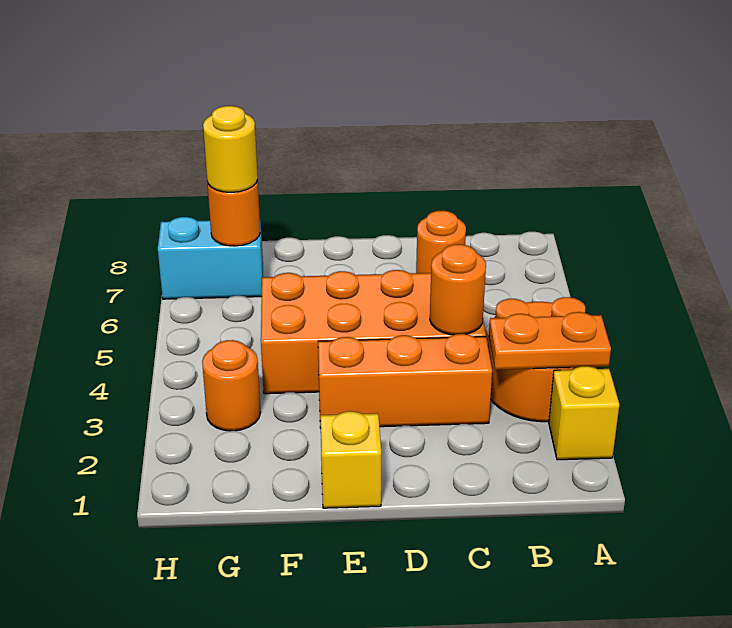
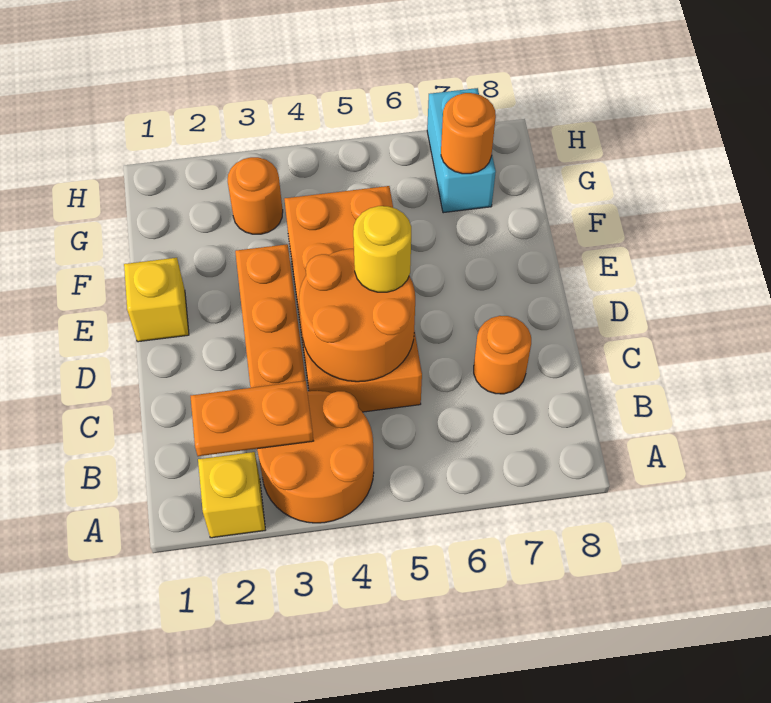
orange plate A3:B3 level 2 -> orange plate B2:B3 level 2
orange round brick C4 level 2 -> orange round brick C4:D5 level 2
yellow round brick G7 level 3 -> yellow round brick D5 level 3

